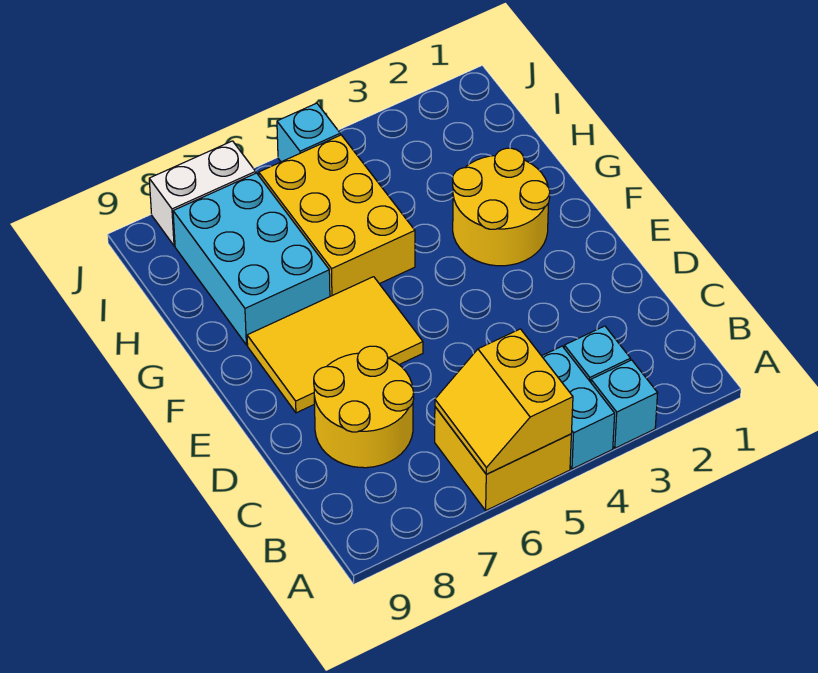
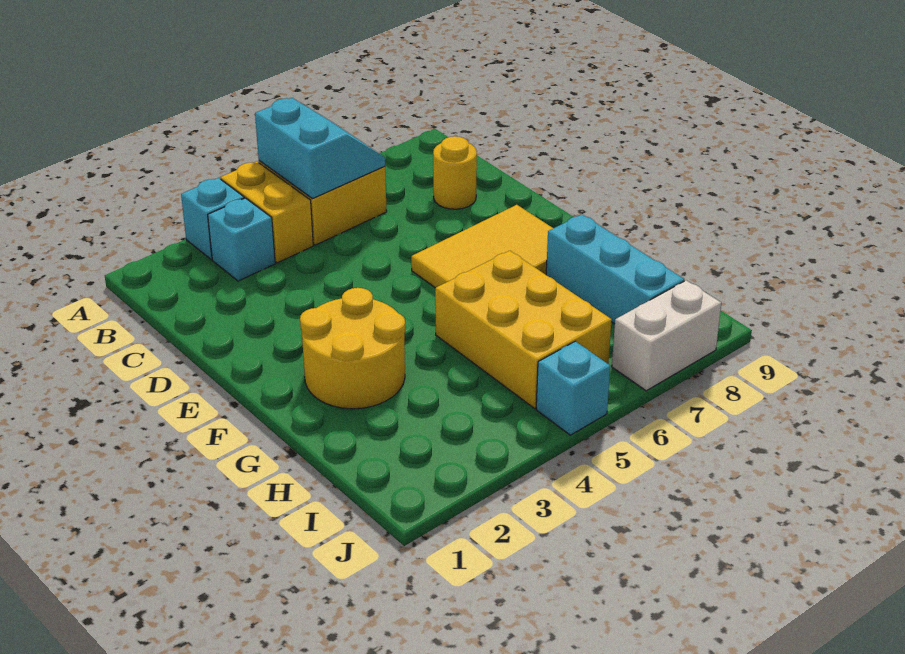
cyan brick A4:B4 level 1 -> yellow brick A4:B4 level 1
yellow slope A5:B6 level 2 top 5 -> cyan slope A5:B6 level 2 top 5
yellow round brick C7:D8 level 1 -> yellow round brick C8 level 1
cyan brick G7:I8 level 1 -> cyan brick G8:I8 level 1

